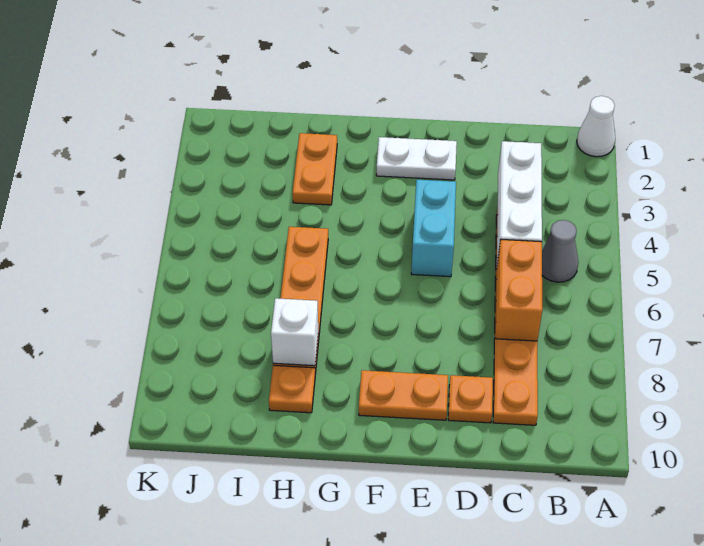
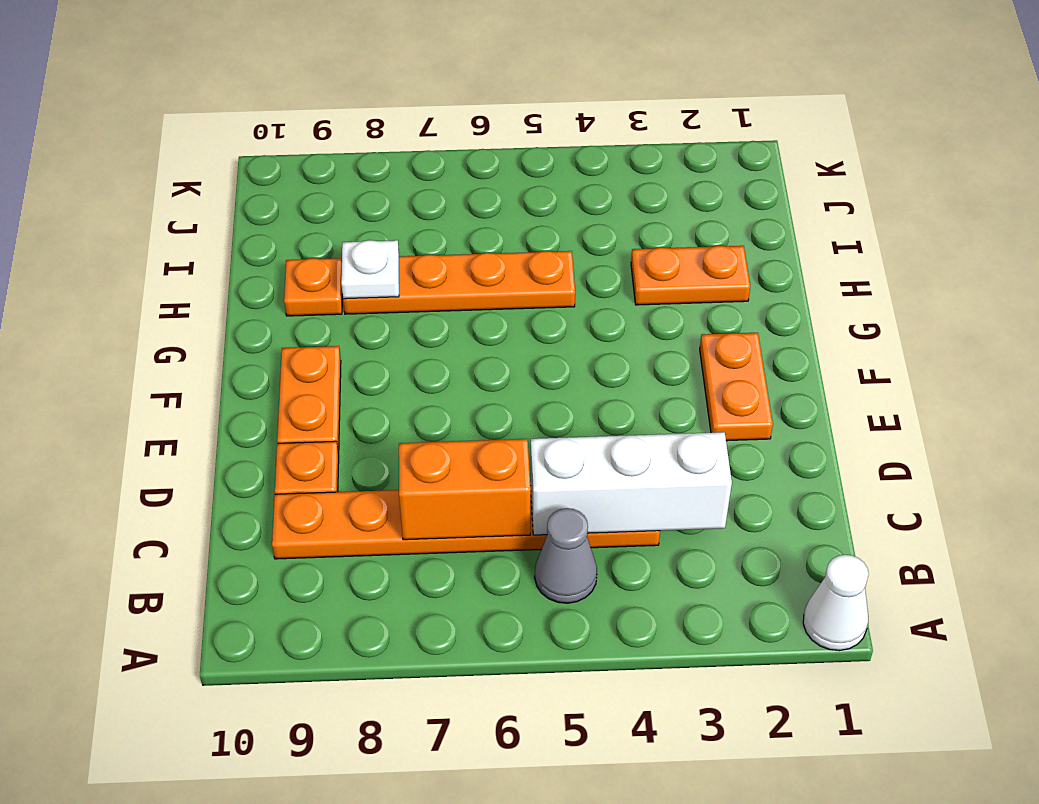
white plate E2:F2 level 1 -> orange plate E2:F2 level 1
cyan brick E4:E5 level 1 -> none
white brick H8 level 2 -> white plate H8 level 2

